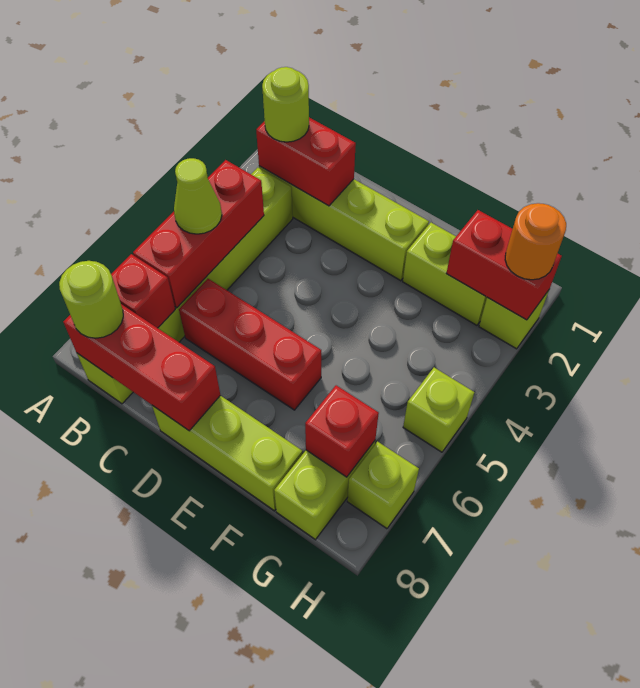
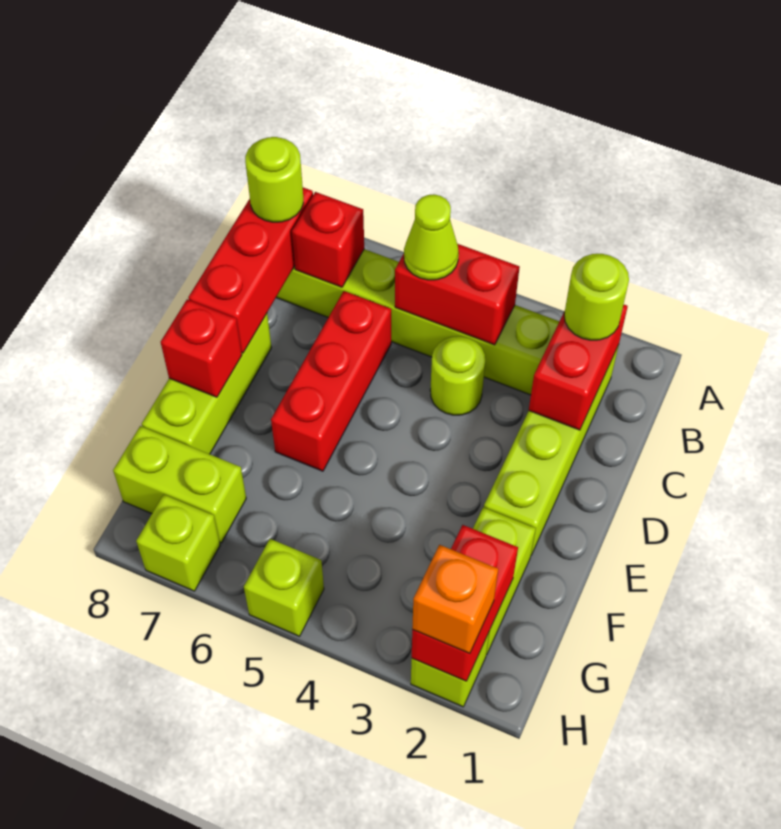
red brick B4:B6 level 2 -> red brick B4:B5 level 2
none -> lime round brick C4 level 1
red brick G7 level 2 -> red brick E8 level 2
orange round brick H2 level 3 -> orange brick H2 level 3

